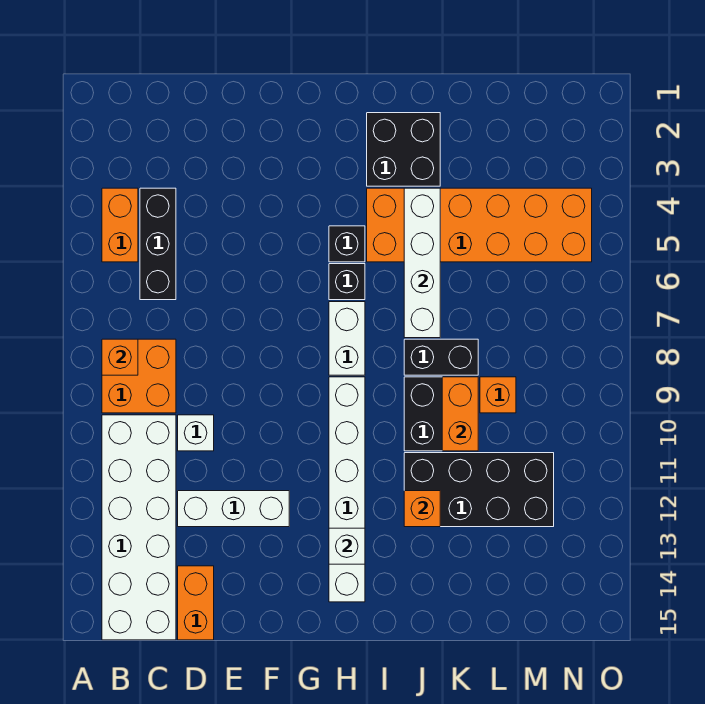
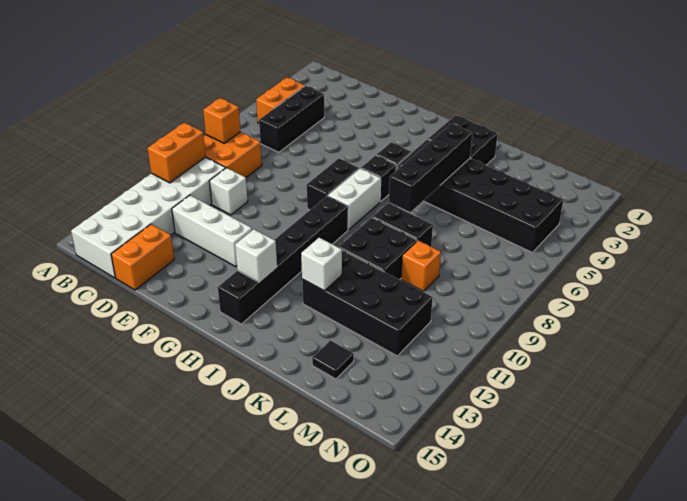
none -> black brick G7:G8 level 1
white brick H9:H14 level 1 -> black brick H9:H14 level 1
orange brick I4:N5 level 1 -> black brick I4:N5 level 1
white brick J4:J7 level 2 -> black brick J4:J7 level 2
orange brick J12 level 2 -> white brick J12 level 2
orange brick K9:K10 level 2 -> orange brick B10:B11 level 2
none -> black tile L14 level 1

